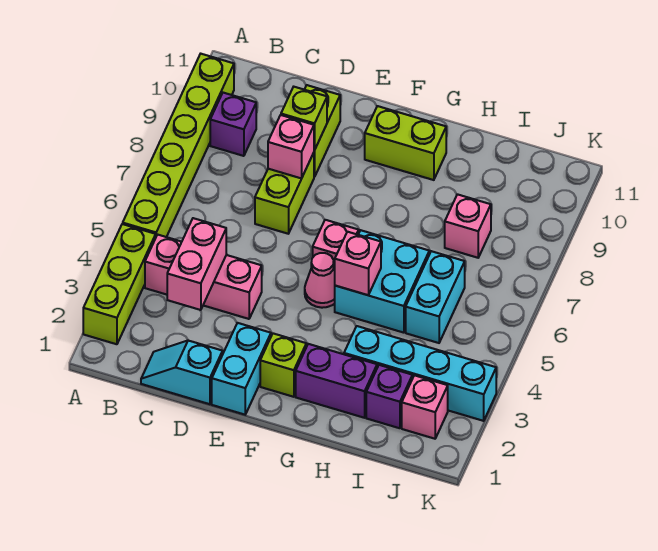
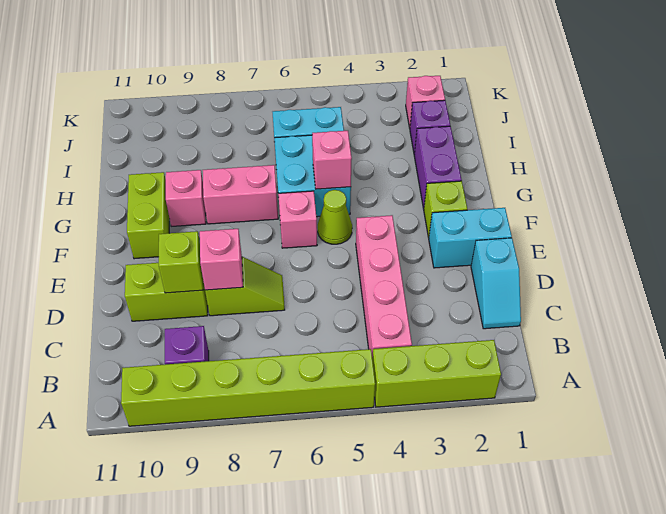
pink brick B4:D4 level 1 -> pink brick B4:E4 level 1
pink brick C3:C4 level 2 -> pink brick G7:G8 level 1
lime brick D7:D8 level 1 -> lime slope D7:D8 level 1 top 8
pink cone F5 level 1 -> lime cone F5 level 1
cyan brick H3:K3 level 1 -> none
pink brick I8 level 1 -> pink brick G9 level 1

